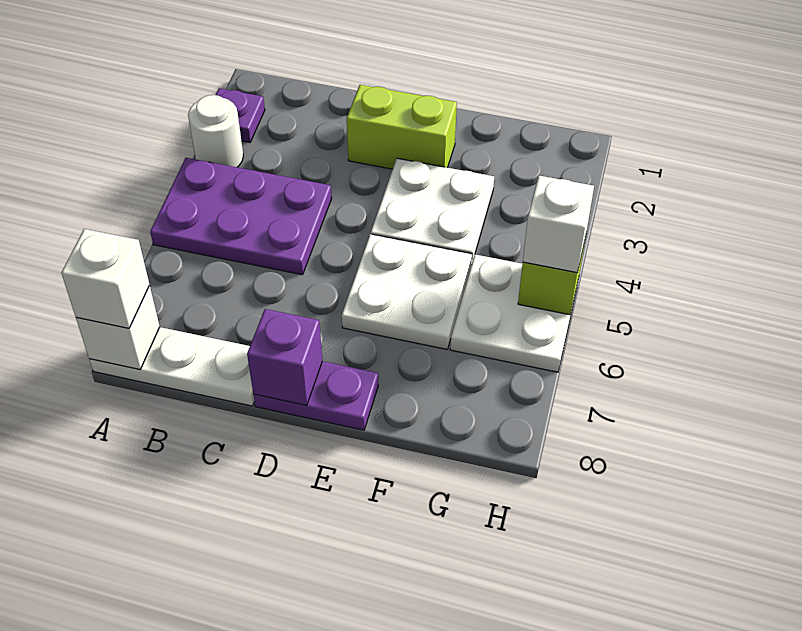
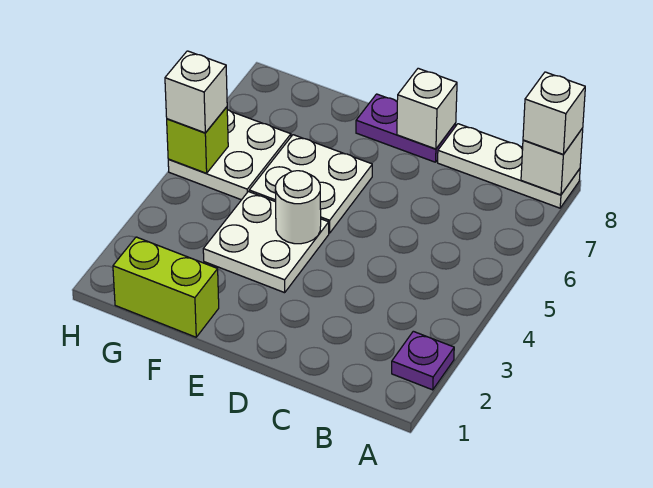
white round brick A3 level 1 -> white round brick E4 level 2
purple plate A4:C5 level 1 -> none
lime brick D2:E2 level 1 -> lime brick F1:G1 level 1
purple brick D8 level 2 -> white brick D8 level 2

